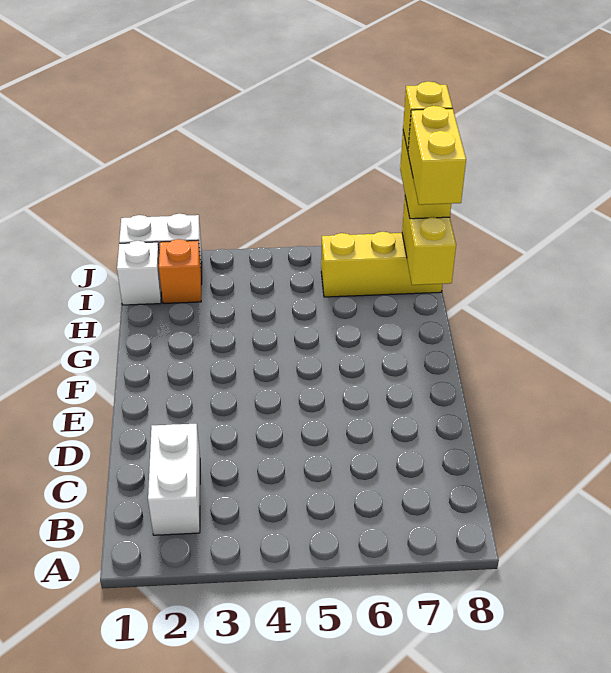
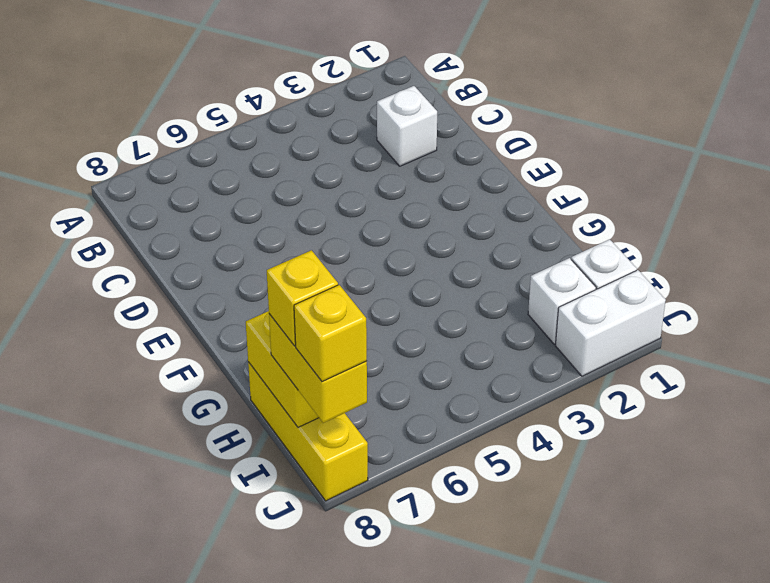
white brick B2:C2 level 1 -> white brick C2 level 1
yellow brick H8:I8 level 4 -> yellow brick I8 level 4
orange brick I2 level 1 -> white brick I2 level 1
yellow brick I6:I8 level 1 -> yellow brick H8:J8 level 1

